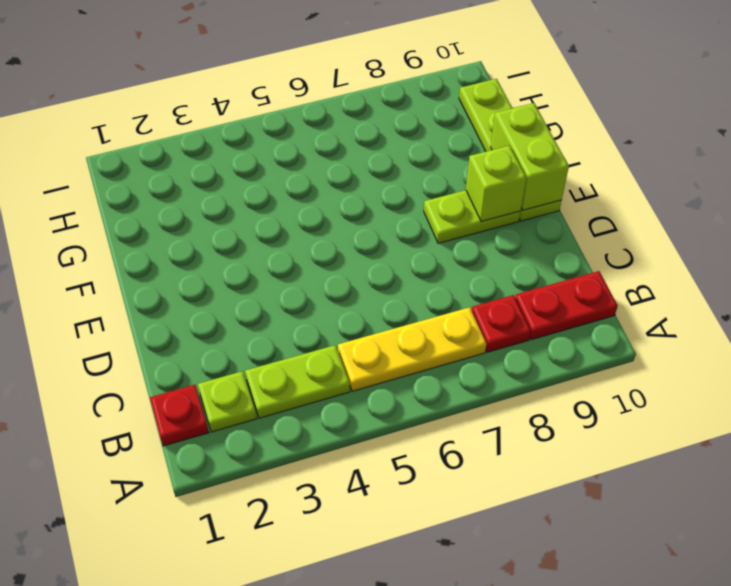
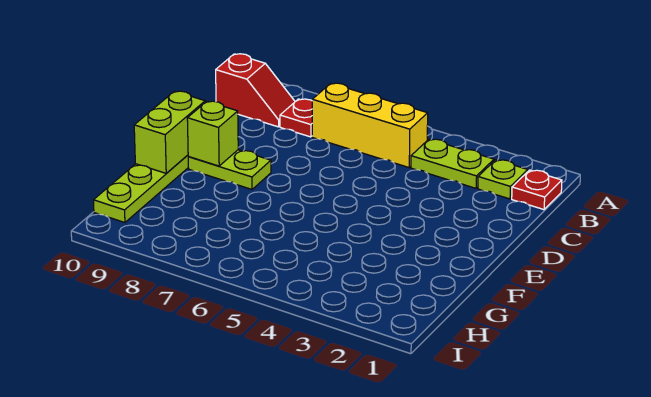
yellow plate B5:B7 level 1 -> yellow brick B5:B7 level 1
red plate B9:B10 level 1 -> red slope B9:B10 level 1 top 10

